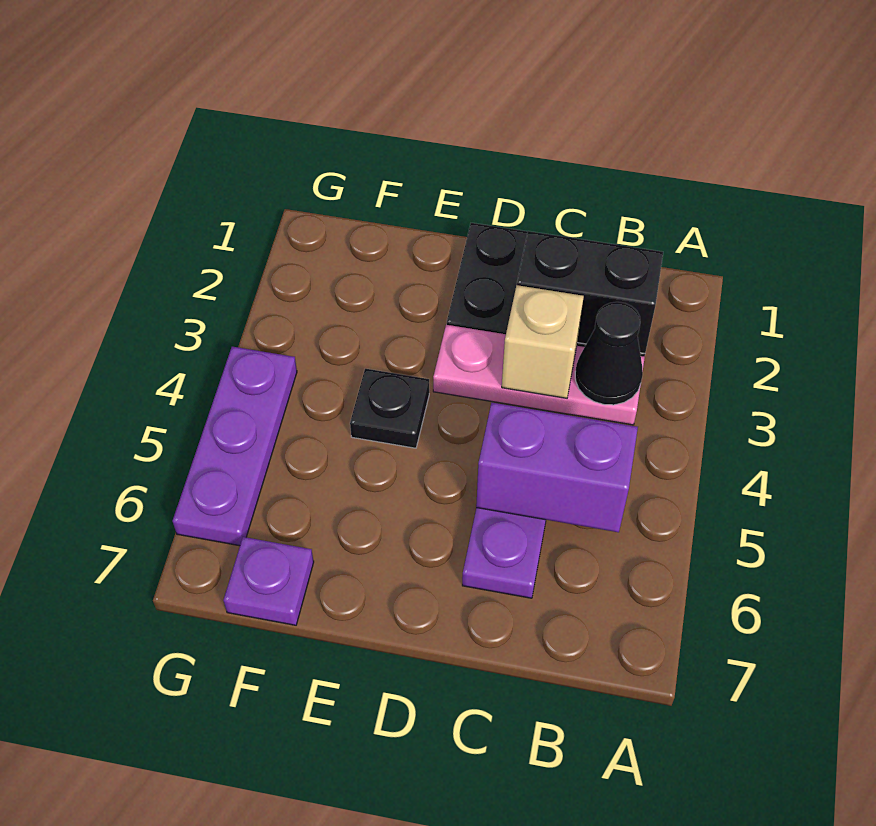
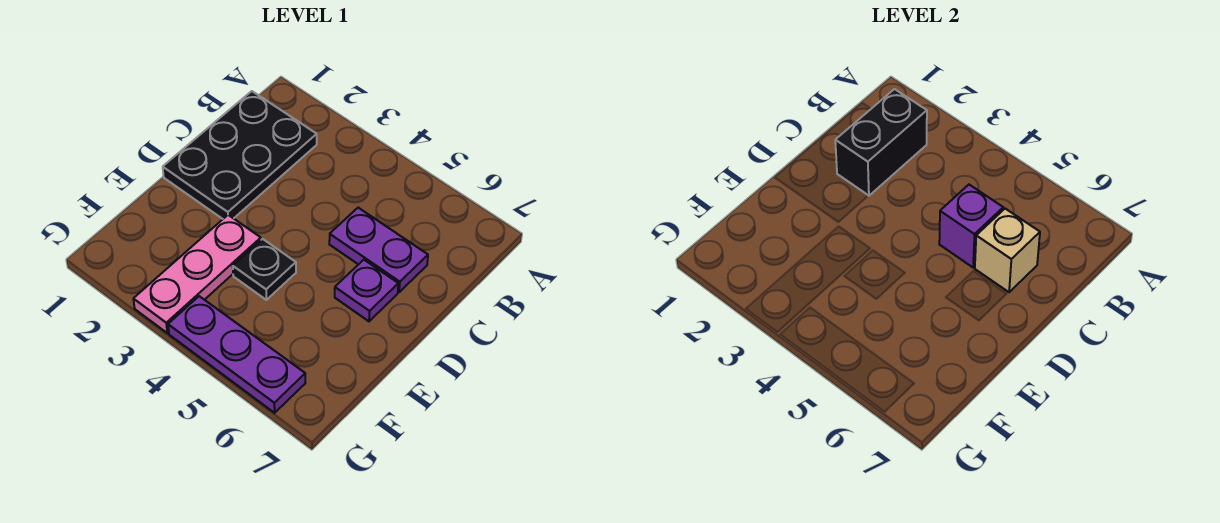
pink plate B3:D3 level 1 -> pink plate E3:G3 level 1
black cone B3 level 2 -> none
purple brick B5:C5 level 2 -> purple brick C5 level 2
tan brick C3 level 2 -> tan brick C6 level 2
purple plate F7 level 1 -> purple plate D6 level 1

